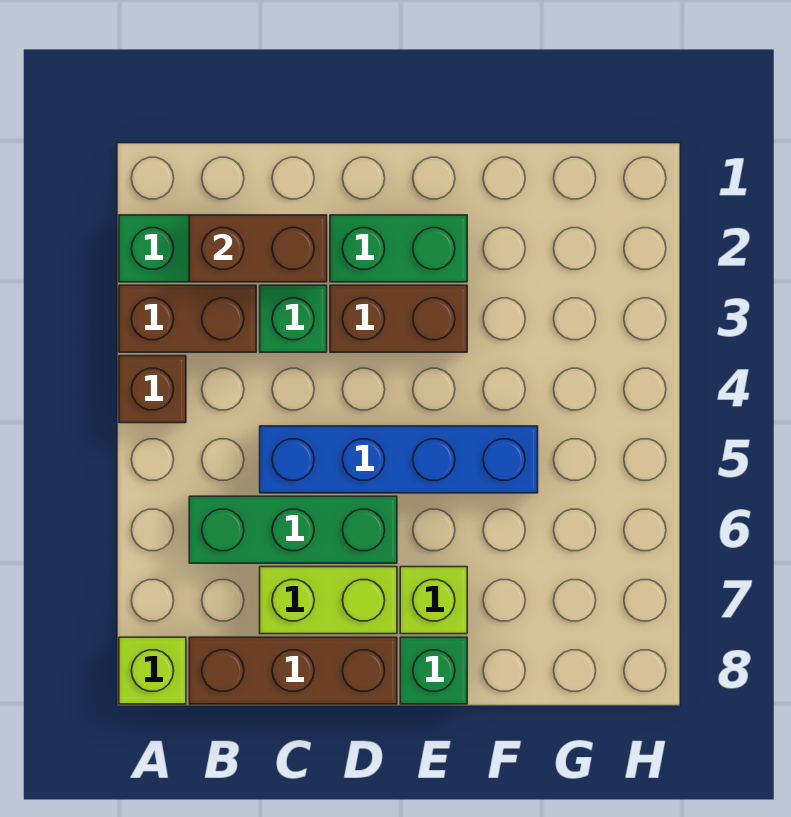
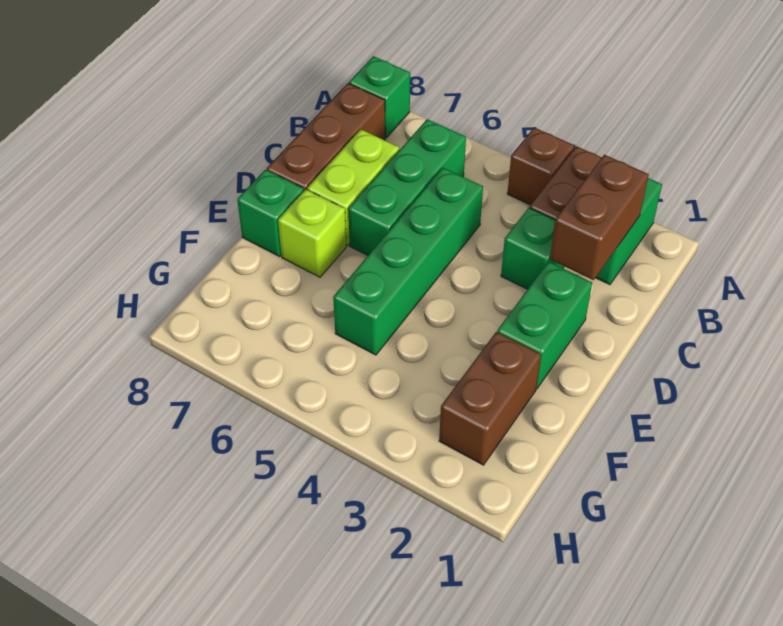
lime brick A8 level 1 -> green brick A8 level 1
blue brick C5:F5 level 1 -> green brick C5:F5 level 1
brown brick D3:E3 level 1 -> brown brick F2:G2 level 1

